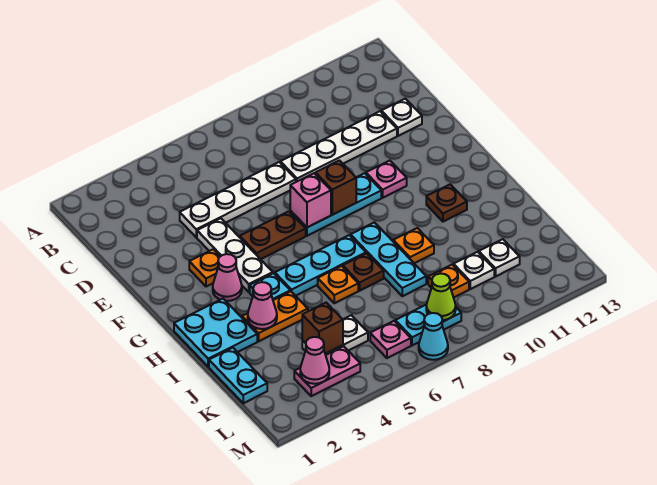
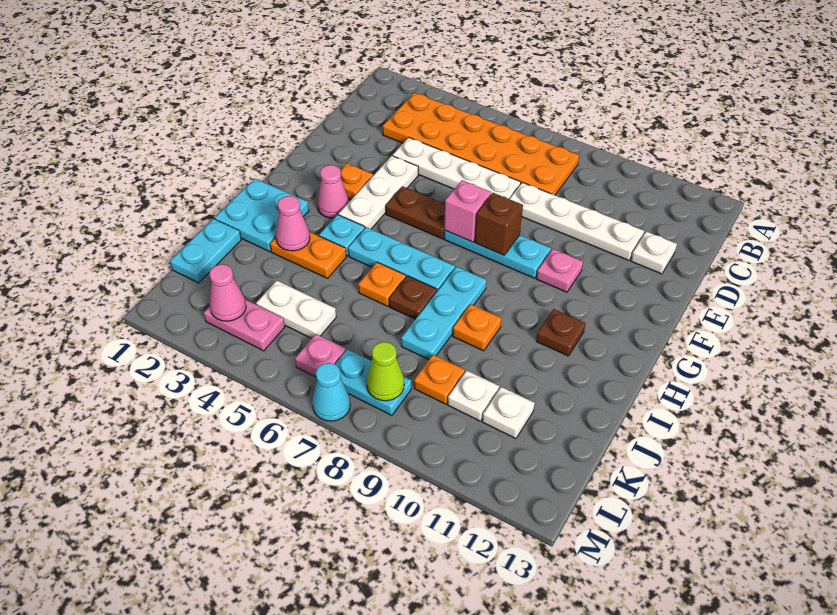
none -> orange plate B3:C8 level 1
brown brick K4 level 2 -> none

